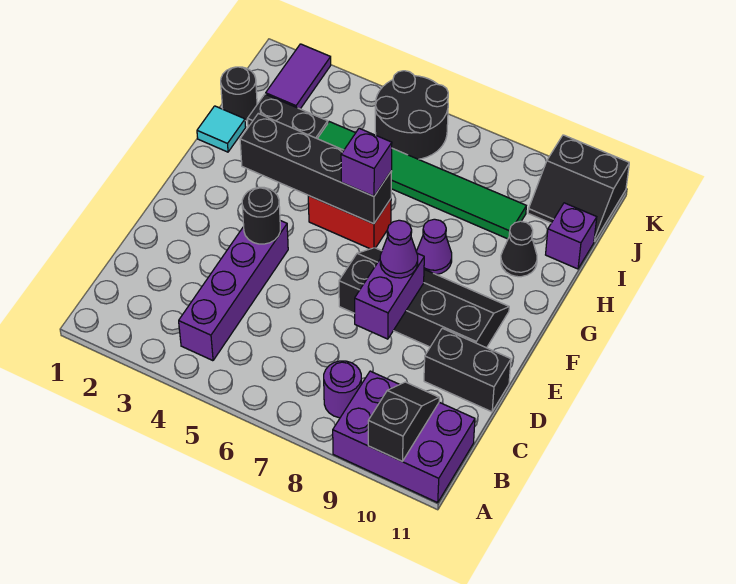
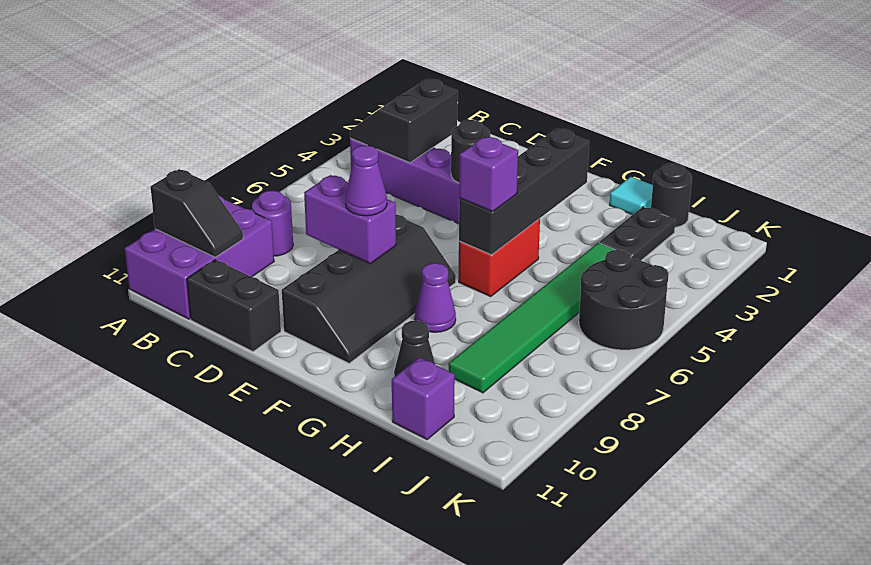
black brick D10:D11 level 1 -> black brick C11:D11 level 1
purple tile J2:K2 level 1 -> none
black slope J10:K11 level 1 top K -> black slope B3:C4 level 2 top C

